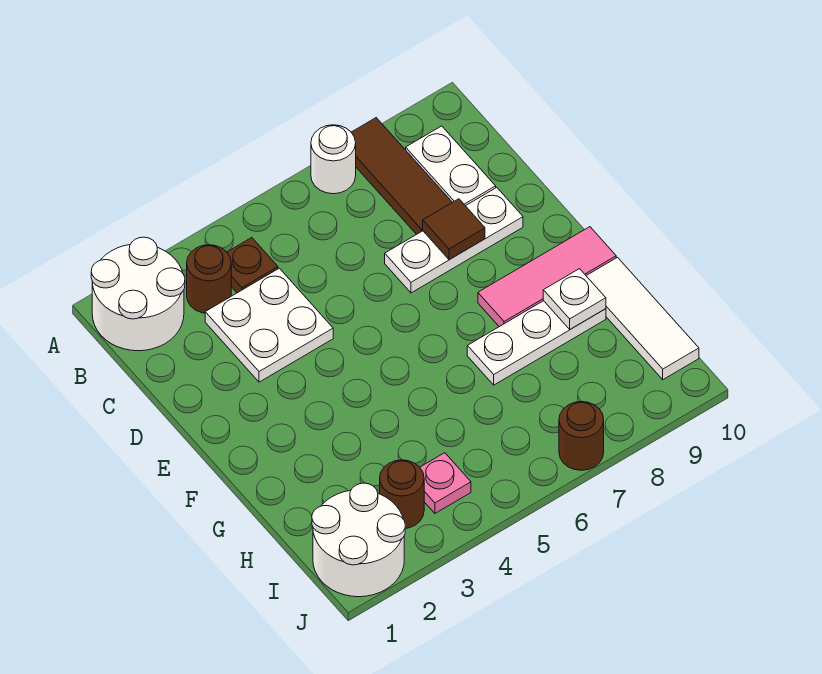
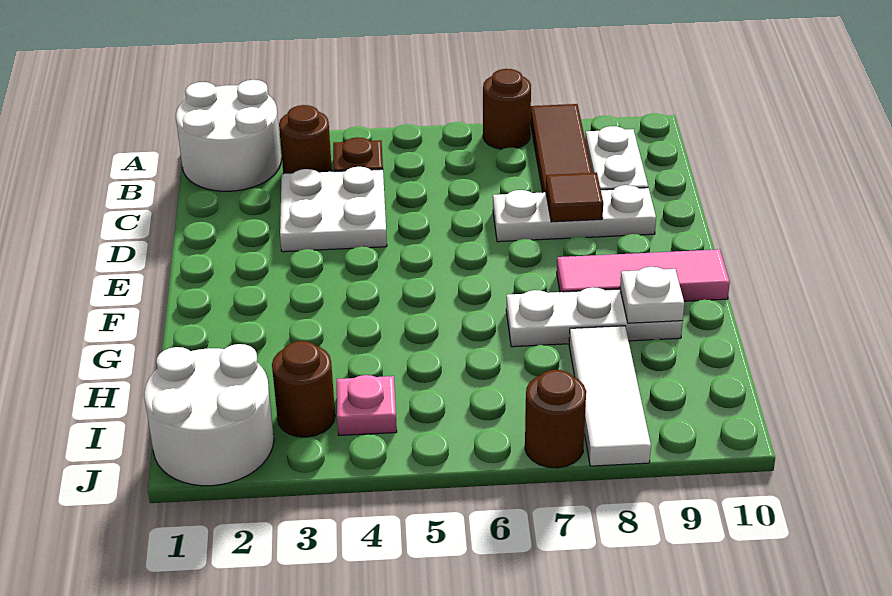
white round brick A7 level 1 -> brown round brick A7 level 1
white tile G10:I10 level 1 -> white tile H8:J8 level 1

